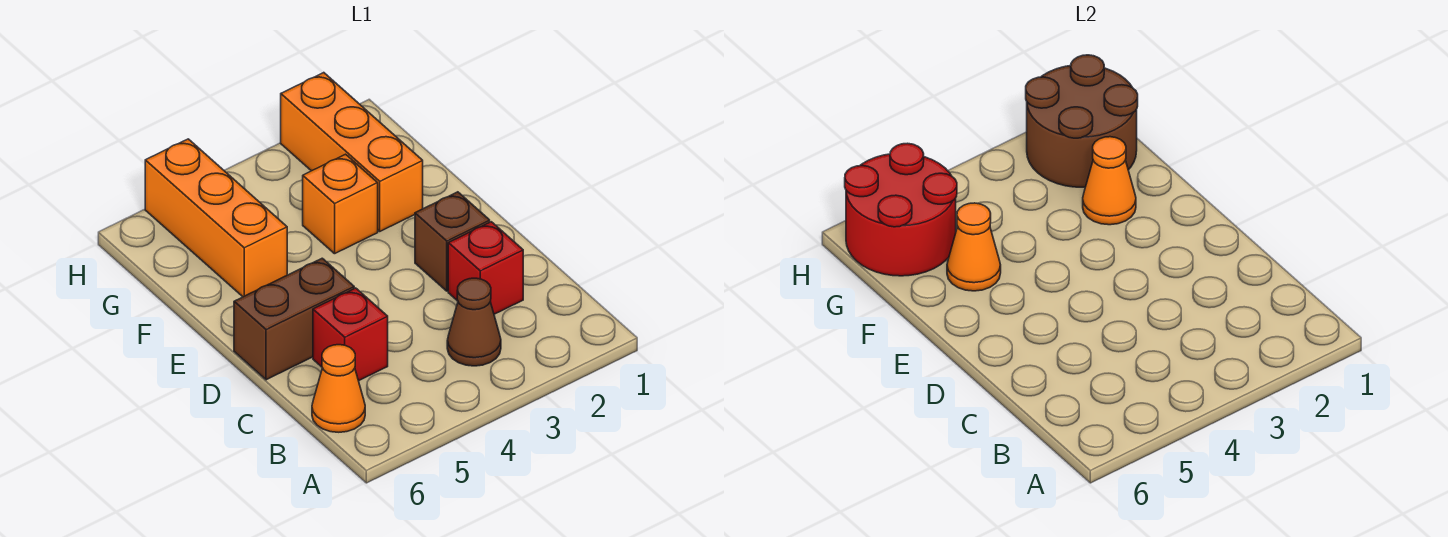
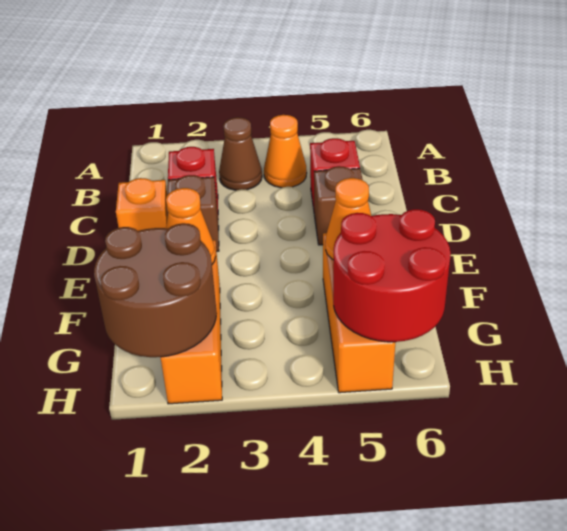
orange cone B6 level 1 -> orange cone B4 level 1
brown brick D5:D6 level 1 -> brown brick D5 level 1
orange brick F3 level 1 -> orange brick D1 level 1

